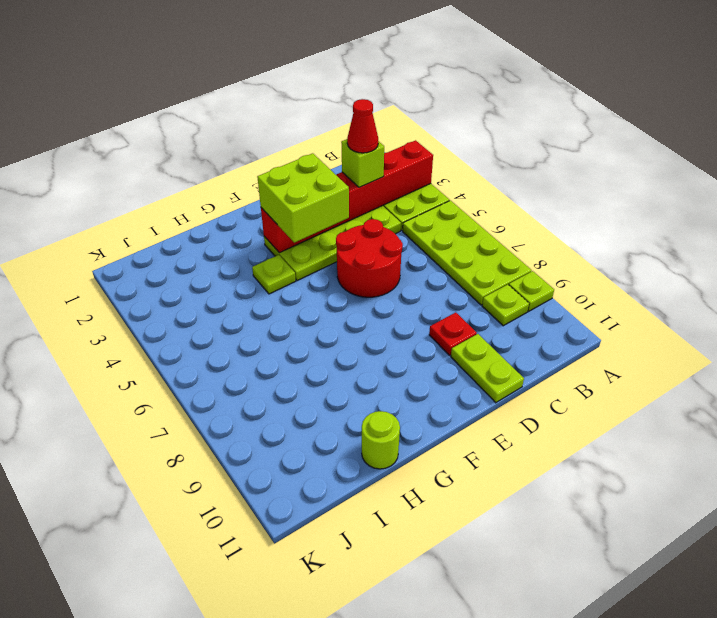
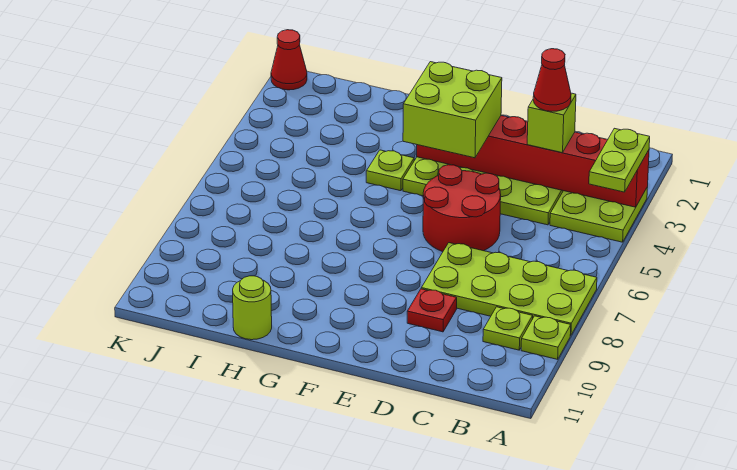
lime plate A5:B8 level 1 -> lime plate A7:D8 level 1
lime plate D10:D11 level 1 -> lime plate A3:A4 level 3
none -> red cone K1 level 1

